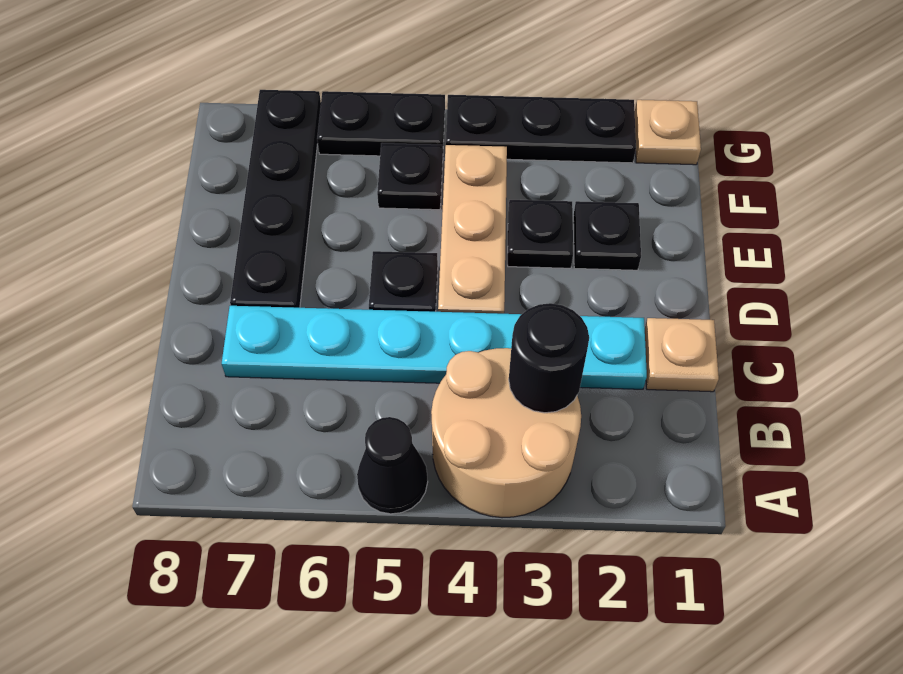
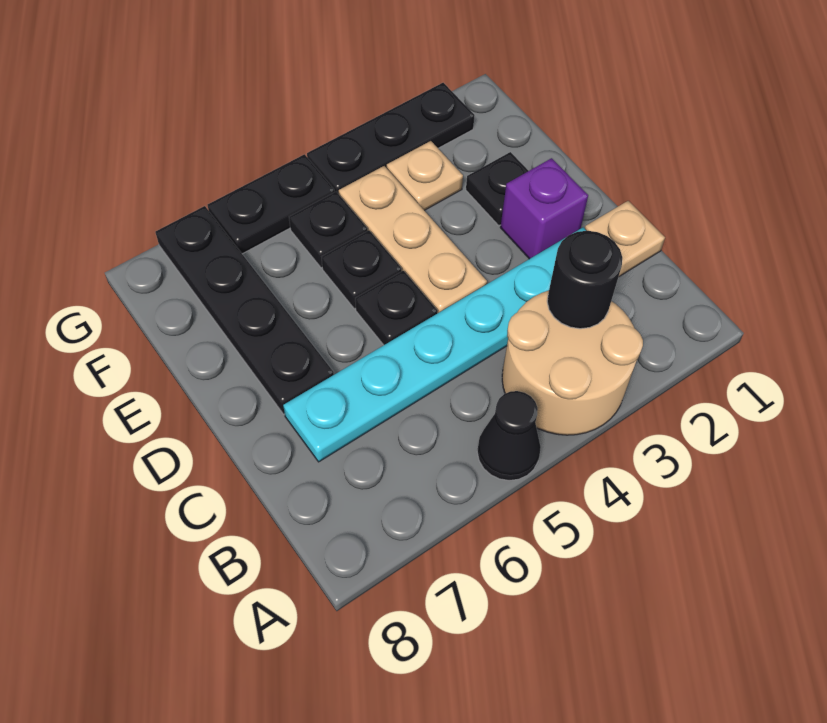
none -> purple brick D2 level 1
black plate E3 level 1 -> black plate E5 level 1
tan plate G1 level 1 -> tan plate F3 level 1

